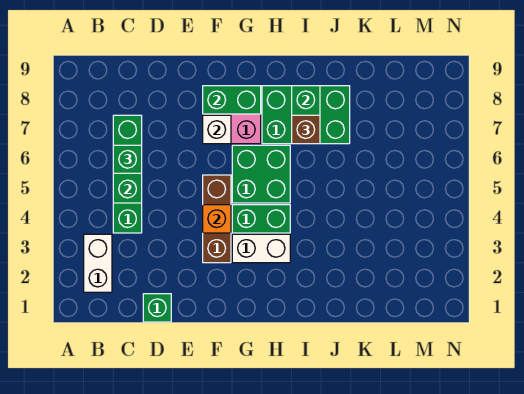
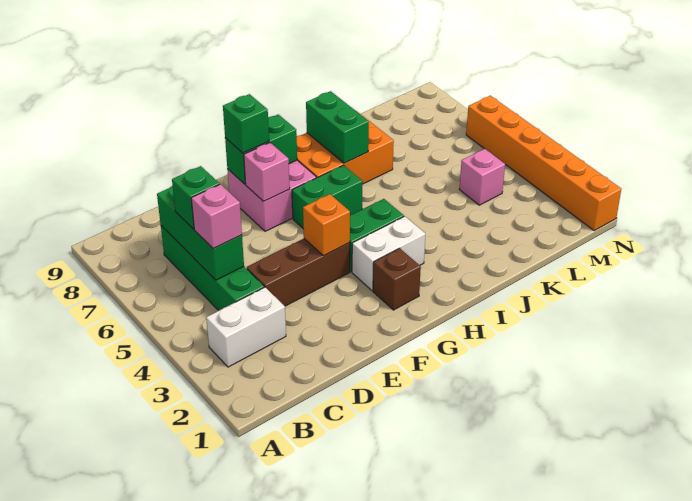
white brick B2:B3 level 1 -> white brick B3:C3 level 1
none -> pink brick C5 level 3
green brick D1 level 1 -> green brick F8 level 3
brown brick F3:F5 level 1 -> brown brick D4:F4 level 1
white brick F7 level 2 -> pink brick F7 level 2
green brick G5:H6 level 1 -> green brick G6:H6 level 1
green brick H7:J8 level 1 -> orange brick H7:J8 level 1
brown brick I7 level 3 -> brown brick G2 level 1
none -> pink brick L4 level 1
none -> orange brick N1:N6 level 1

